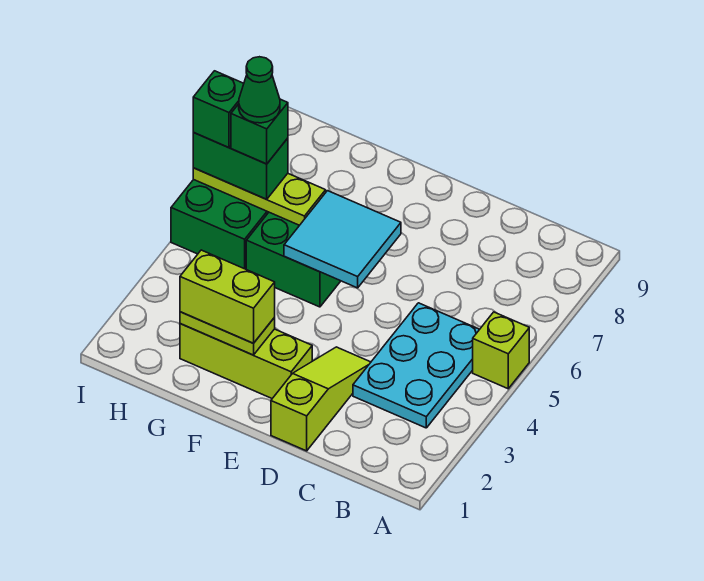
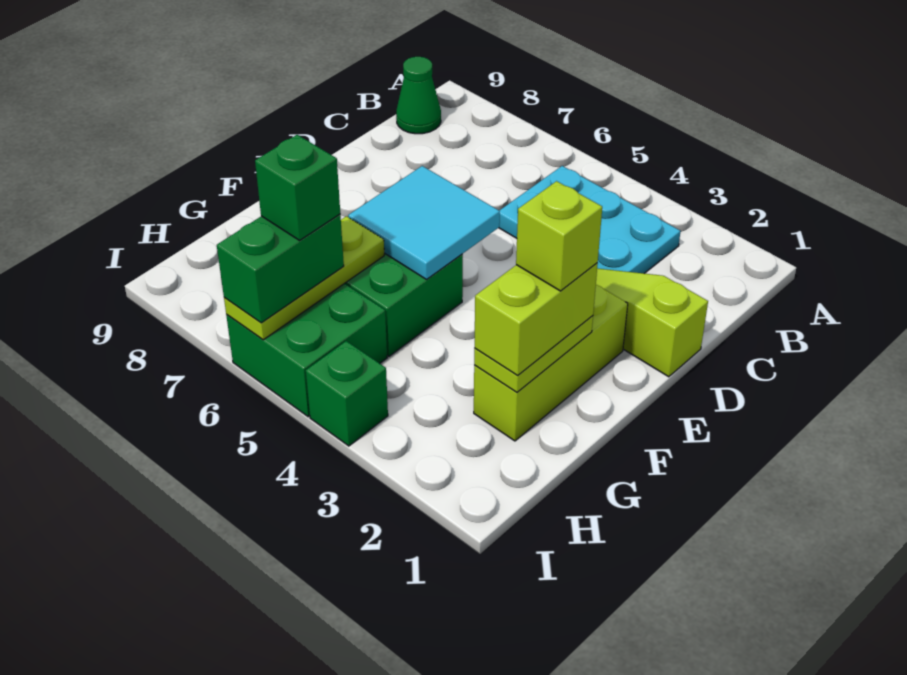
lime brick A5 level 1 -> lime brick F2 level 4
green cone H6 level 5 -> green cone B9 level 1
green brick I6 level 4 -> green brick I4 level 1

